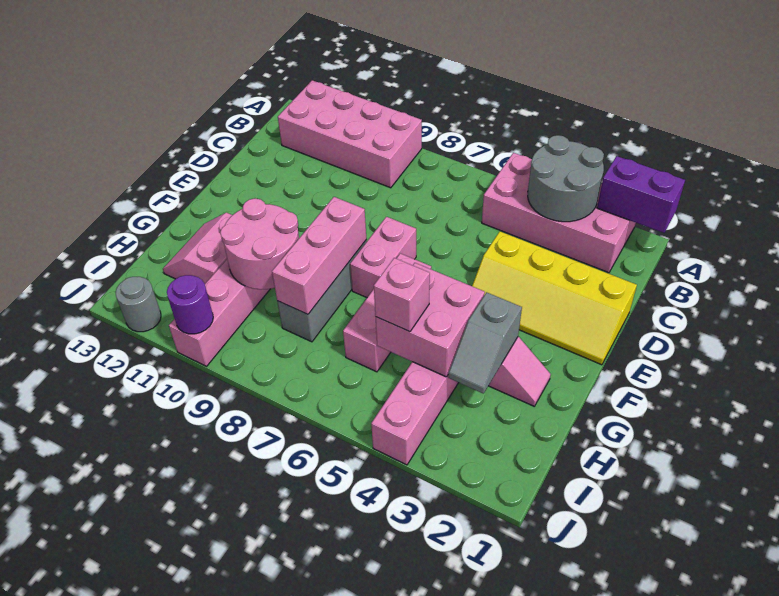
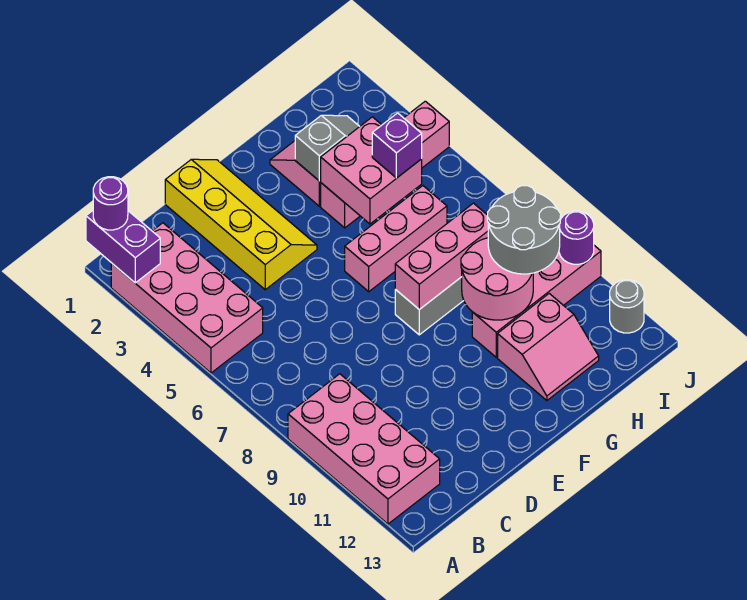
none -> purple round brick A1 level 3
grey round brick A3:B4 level 2 -> grey round brick H9:I10 level 3
pink brick E7:F7 level 1 -> none
pink brick H5 level 3 -> purple brick H5 level 3

